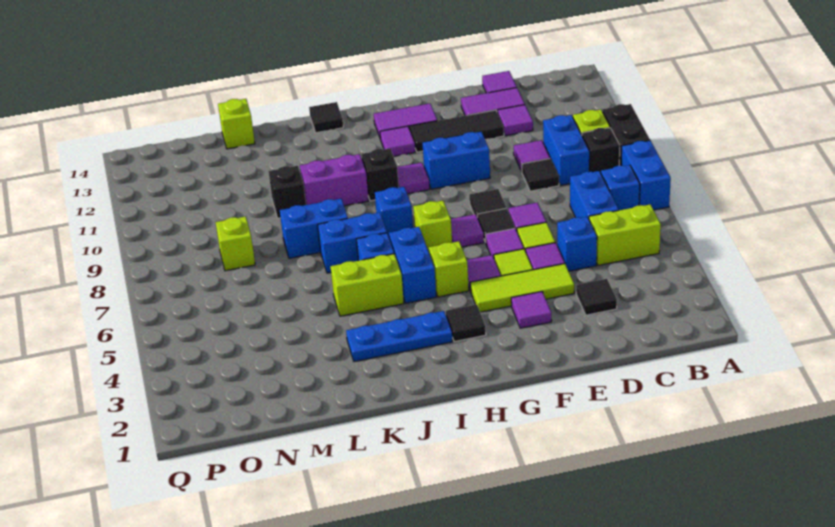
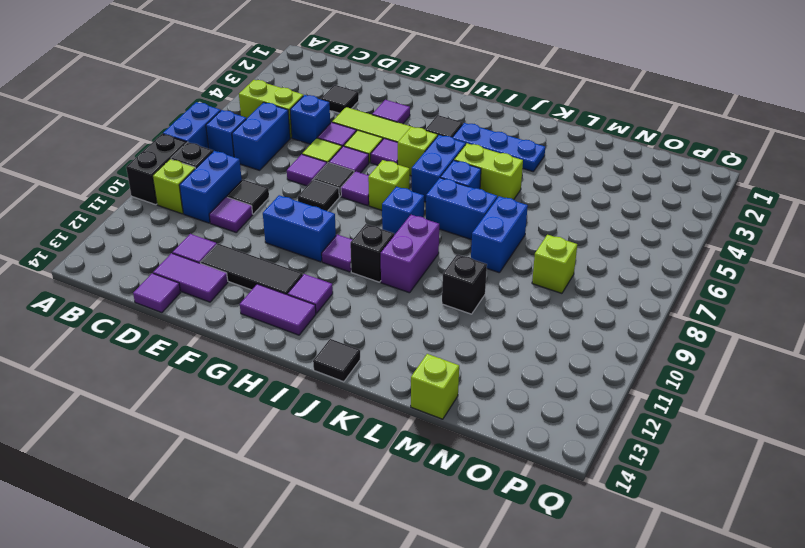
purple brick J10:K10 level 1 -> purple brick J9:J10 level 1
blue brick K8:L8 level 1 -> blue brick L7:L8 level 1

